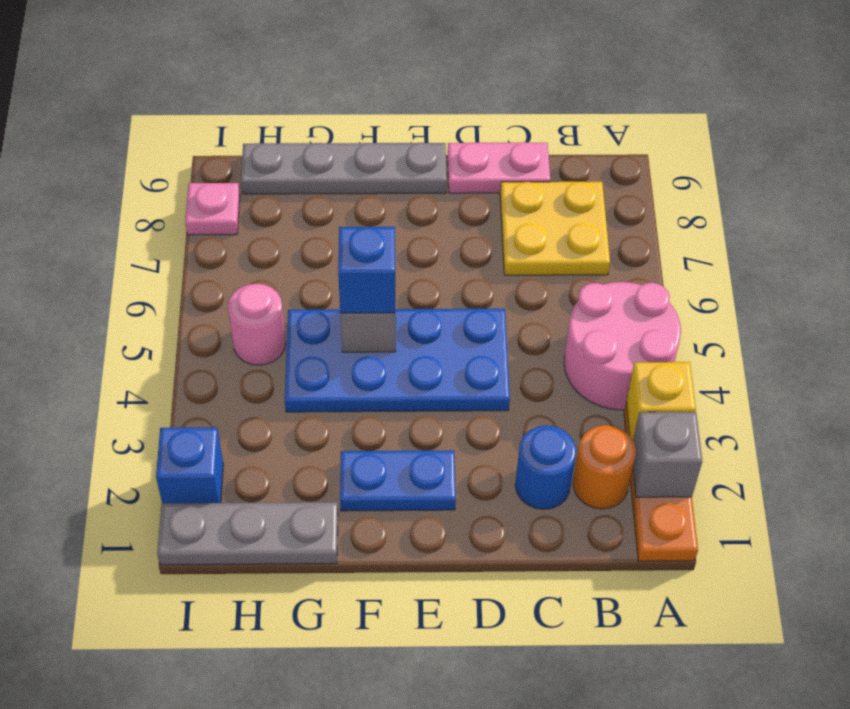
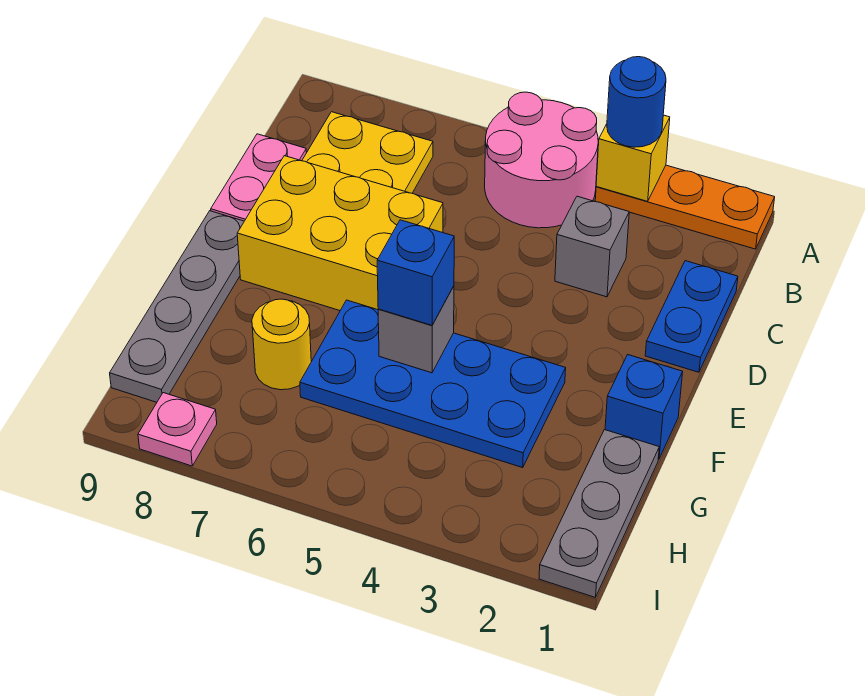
grey brick A2 level 2 -> grey brick C3 level 1
orange round brick B2 level 1 -> none
blue round brick C2 level 1 -> blue round brick A3 level 3
blue plate D4:G5 level 1 -> blue plate F3:G6 level 1
none -> yellow brick D6:E8 level 1
blue plate E2:F2 level 1 -> blue plate C1:D1 level 1
none -> yellow round brick G7 level 1
pink round brick H5 level 1 -> none
blue brick I2 level 1 -> blue brick F1 level 1

